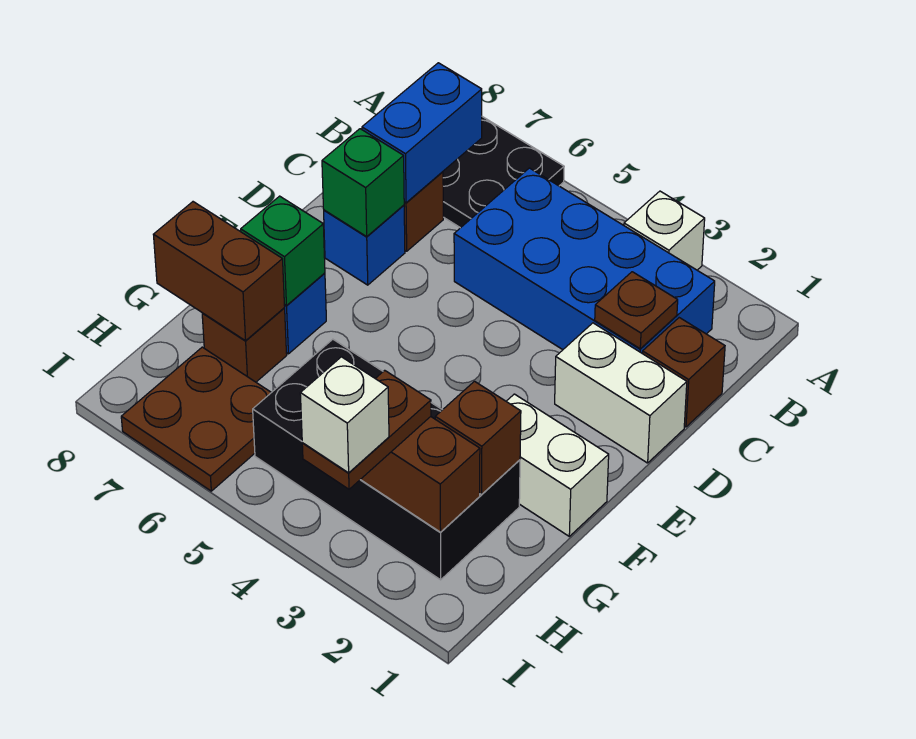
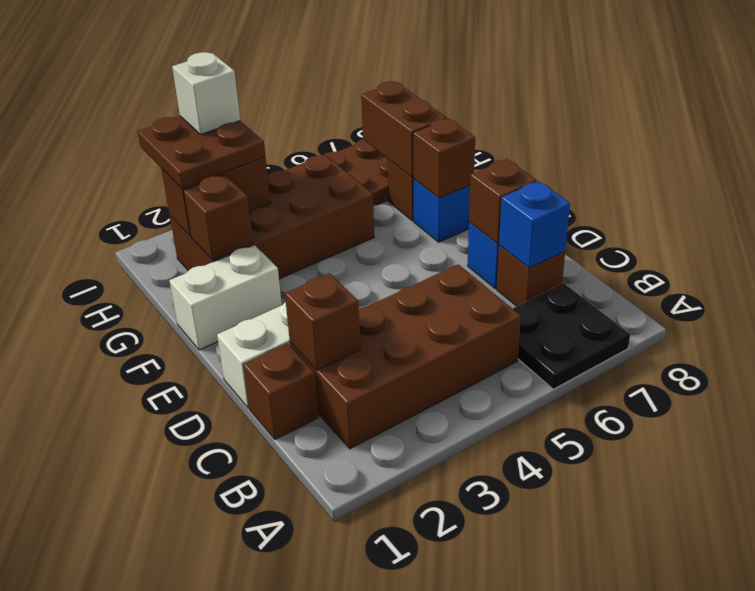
white brick A3 level 1 -> none
blue brick B2:C5 level 1 -> brown brick B2:C5 level 1
blue brick B7:C7 level 2 -> blue brick C7 level 2
brown plate C2 level 2 -> brown brick C2 level 2
green brick D7 level 2 -> brown brick D7 level 2
green brick F7 level 2 -> brown brick F7 level 2
black brick G2:H5 level 1 -> brown brick G2:H5 level 1
brown brick G7:G8 level 2 -> brown brick G7:H7 level 2
brown plate H3:I3 level 3 -> brown plate H2:I3 level 3

